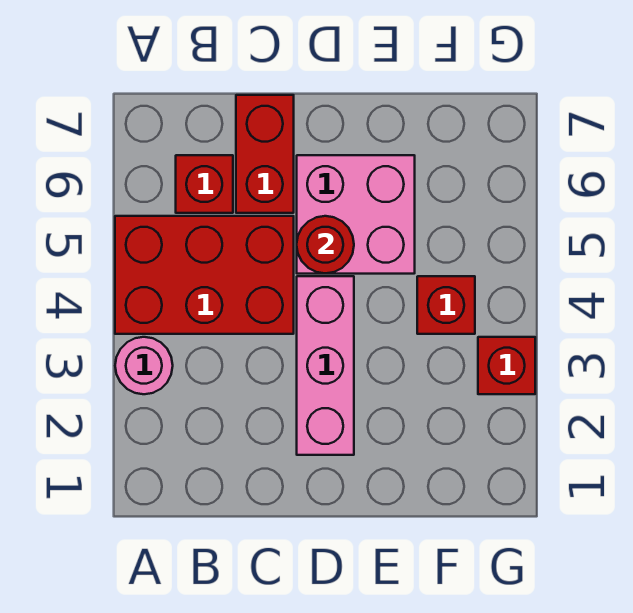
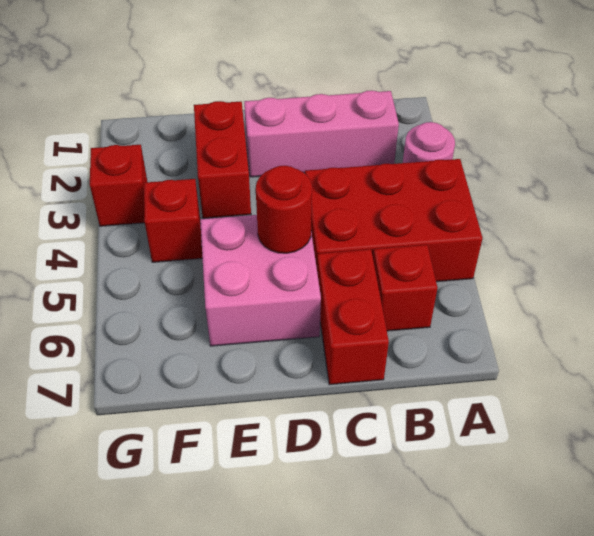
pink brick D2:D4 level 1 -> pink brick B2:D2 level 1
none -> red brick E2:E3 level 1

